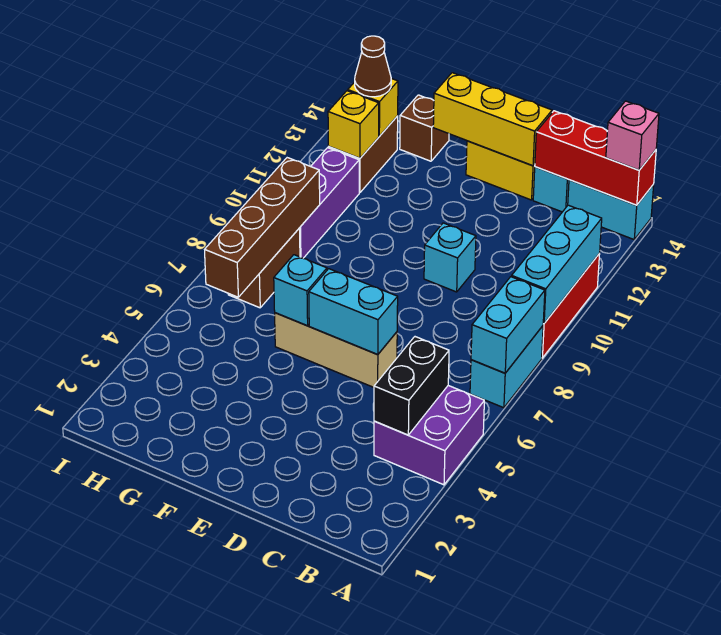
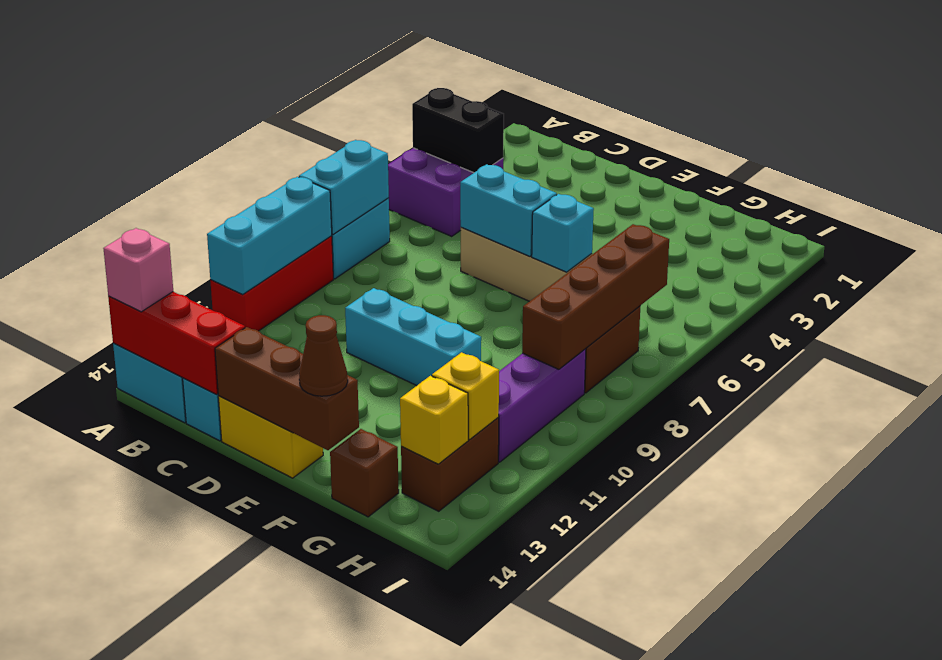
black brick B4:B5 level 2 -> black brick A4:B4 level 2
cyan brick D10 level 1 -> cyan brick D10:F10 level 1
yellow brick D14:F14 level 2 -> brown brick D14:F14 level 2
brown cone H13 level 3 -> brown cone F14 level 3

